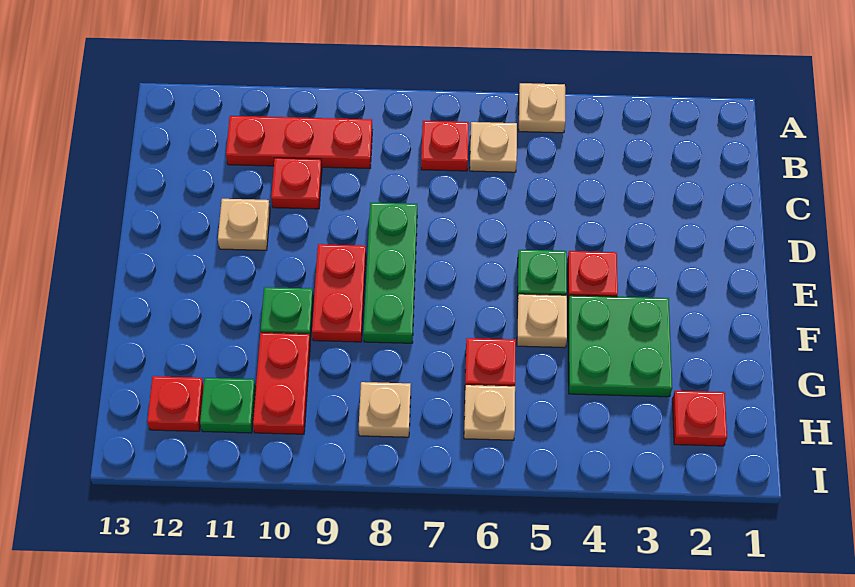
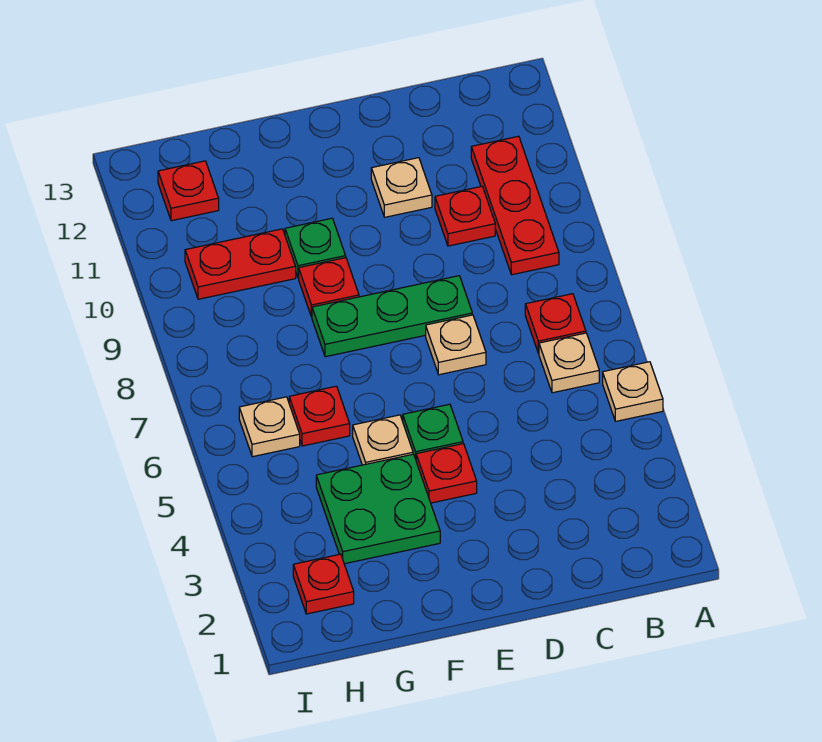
red plate E9:F9 level 1 -> red plate F9 level 1
tan plate H8 level 1 -> tan plate D7 level 1
green plate H11 level 1 -> none

